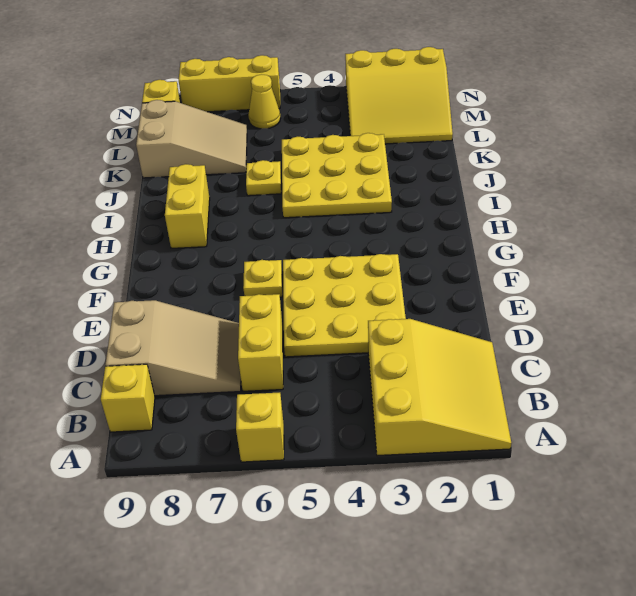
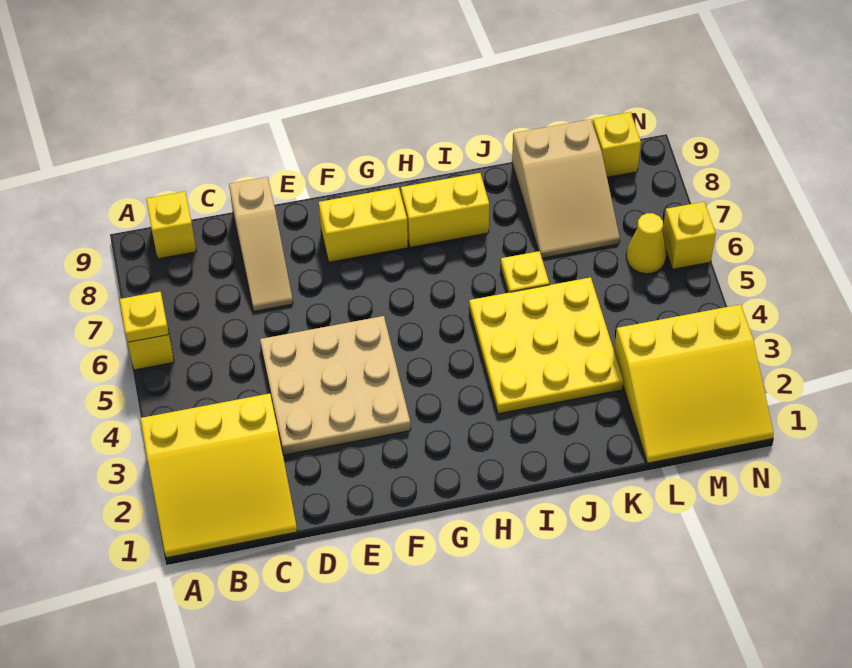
yellow brick C6:D6 level 1 -> yellow brick F8:G8 level 1
tan slope C7:D9 level 1 top 9 -> tan slope D7:D9 level 1 top 9
yellow plate D3:F5 level 1 -> tan plate D3:F5 level 1
yellow plate F6 level 1 -> yellow plate A6 level 2
yellow slope L1:N3 level 1 top N -> yellow slope L1:N3 level 1 top 3
yellow brick N6:N8 level 1 -> yellow brick N6 level 1

